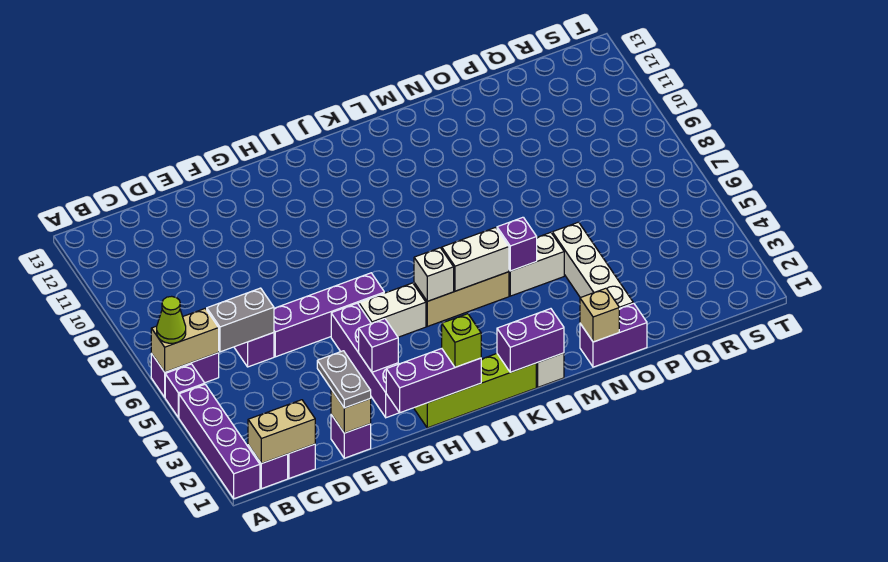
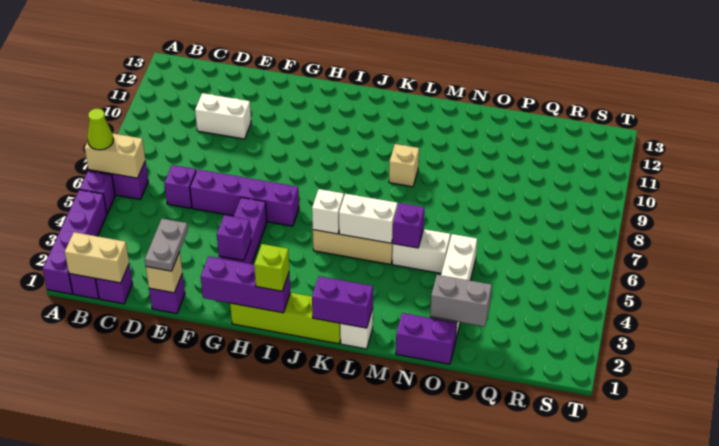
grey brick C6:D6 level 2 -> grey brick O2:P2 level 2
white brick H5:I5 level 1 -> white brick D10:E10 level 1
tan brick N1 level 2 -> tan brick L9 level 1

